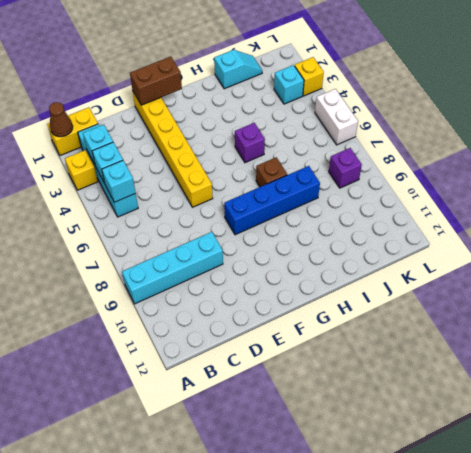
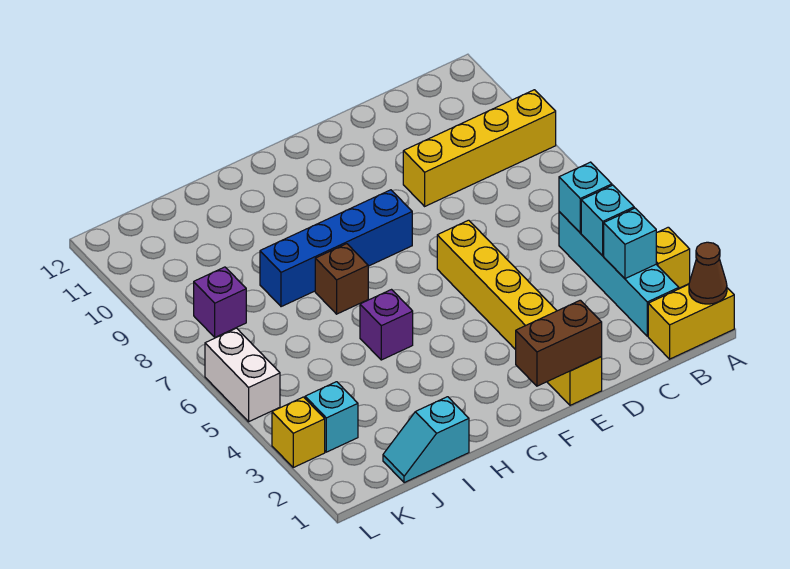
cyan brick A9:D9 level 1 -> yellow brick A9:D9 level 1

